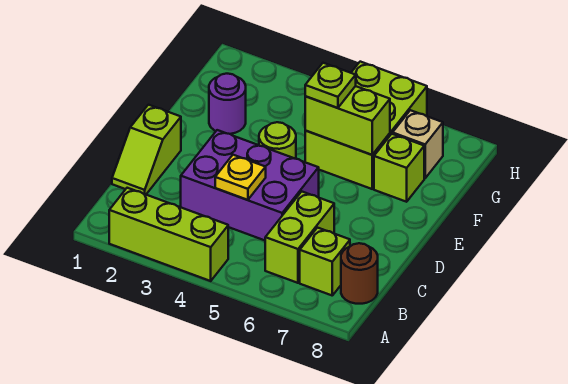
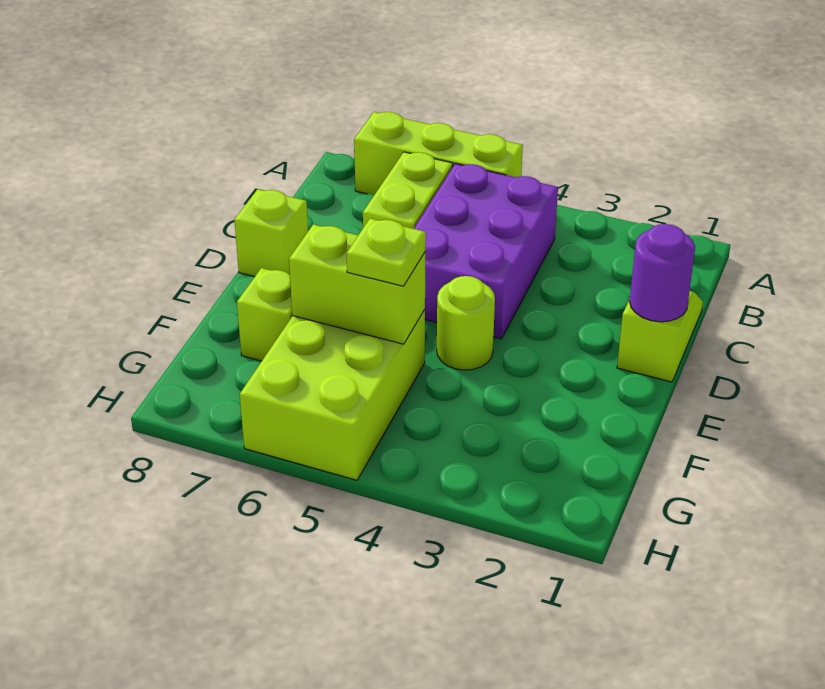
lime brick A2:A4 level 1 -> lime brick A5:A7 level 1
lime brick B7 level 1 -> lime brick D8 level 1
brown round brick B8 level 1 -> none
purple brick C3:D5 level 1 -> purple brick B4:D5 level 1
yellow plate C4 level 2 -> none
purple round brick F2 level 1 -> purple round brick D1 level 2
tan brick G7 level 1 -> none

